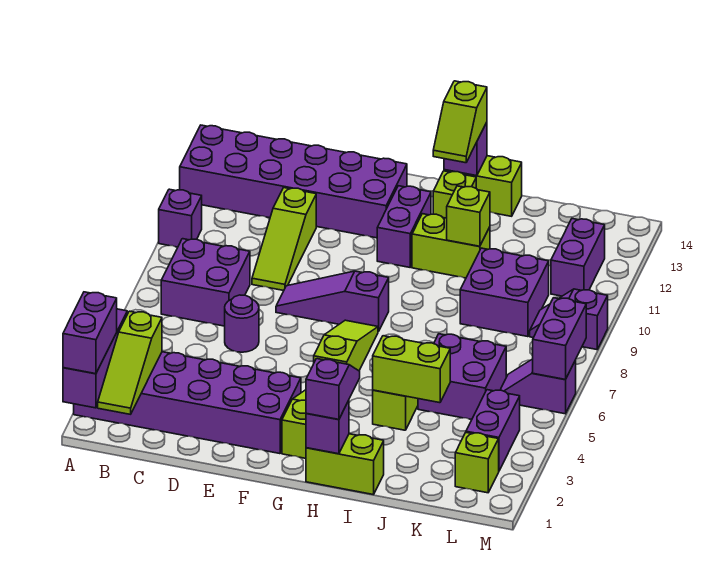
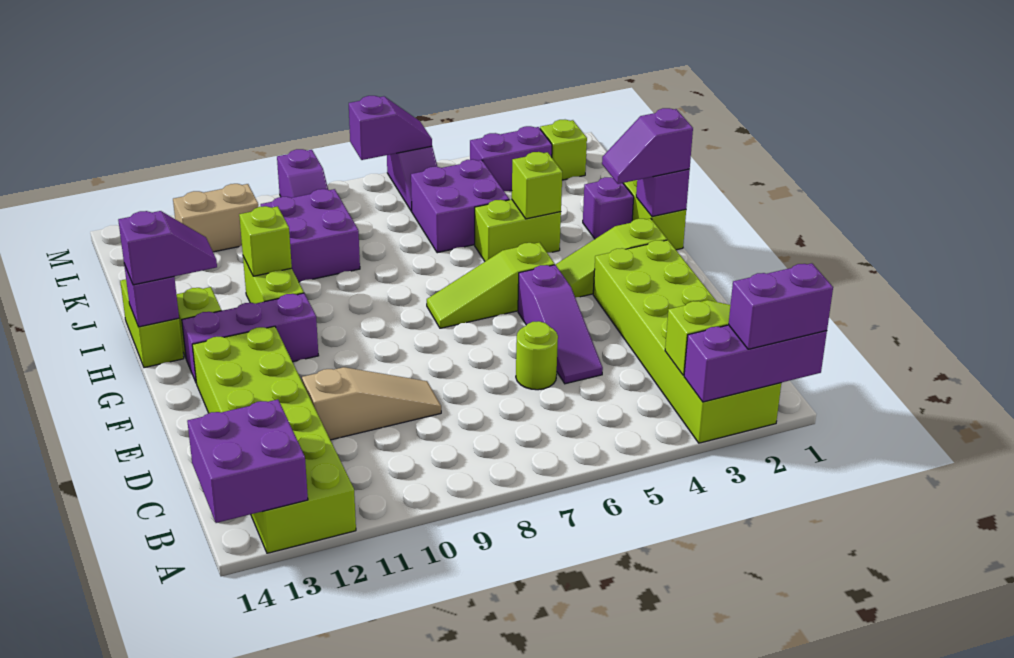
purple brick A2:F3 level 1 -> lime brick A2:F3 level 1
purple brick A10 level 1 -> purple brick I2 level 1
purple brick A12:F13 level 1 -> lime brick A12:F13 level 1
purple brick B7:C8 level 1 -> purple brick A13:B14 level 2
purple round brick D6 level 1 -> lime round brick D6 level 1
lime slope D9:D11 level 1 top 11 -> tan slope D9:D11 level 1 top 11
purple slope E8:G8 level 1 top G -> purple slope D5:F5 level 1 top F
purple brick G11:G12 level 1 -> purple brick G11:G13 level 1
lime slope H13:H14 level 3 top 14 -> purple slope H13:H14 level 3 top 14
lime brick I4:J4 level 2 -> lime brick I4 level 2
purple brick L11:L12 level 1 -> tan brick L11:L12 level 1
purple brick M6:M7 level 2 -> purple slope M6:M7 level 2 top 7

